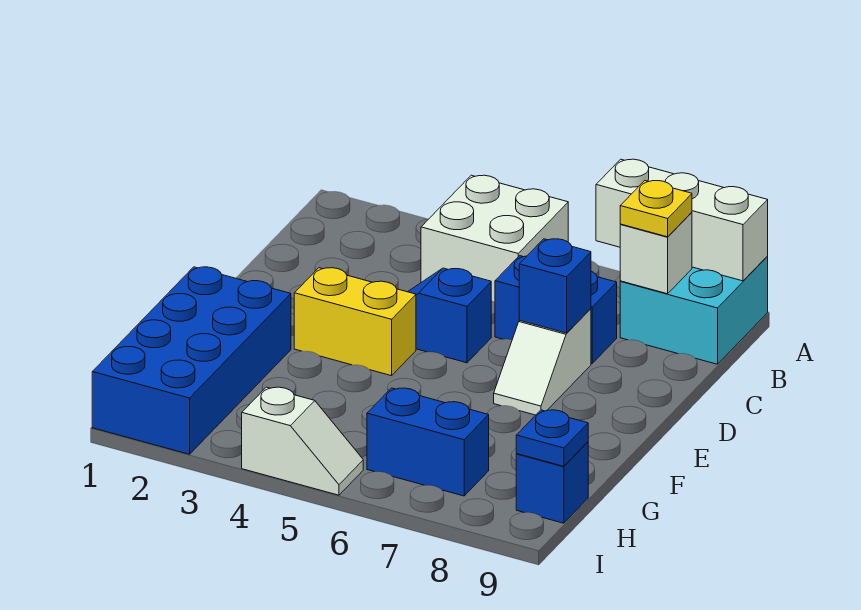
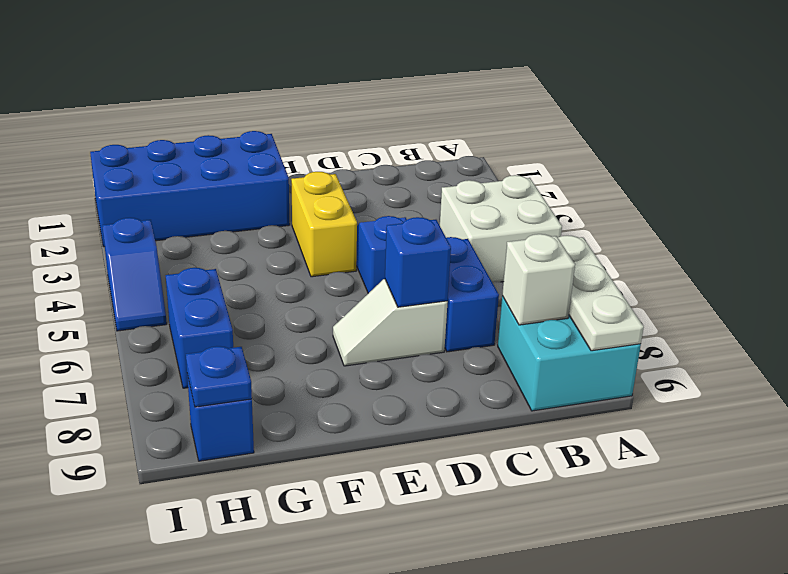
white brick A7:A9 level 2 -> white plate A7:A9 level 2
yellow plate B8 level 3 -> none
white slope I4:I5 level 1 top 4 -> blue slope I4:I5 level 1 top 4

